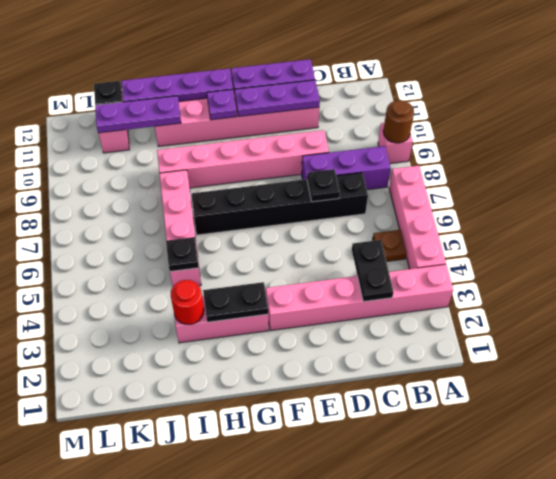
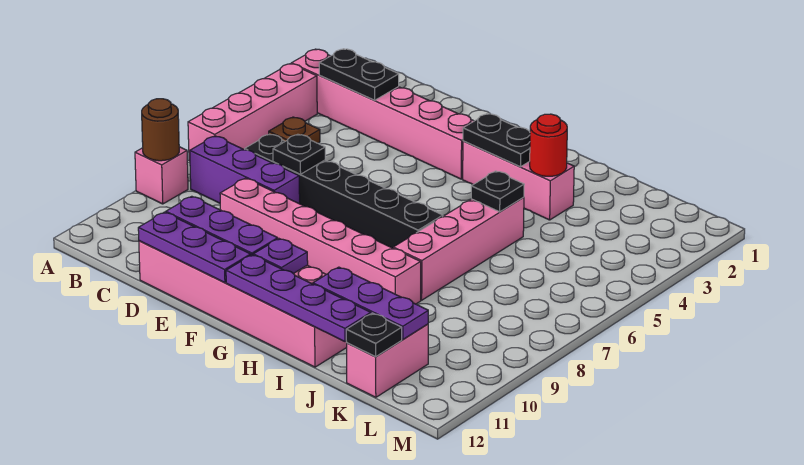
black plate C3:C4 level 2 -> black plate B3:C3 level 2

